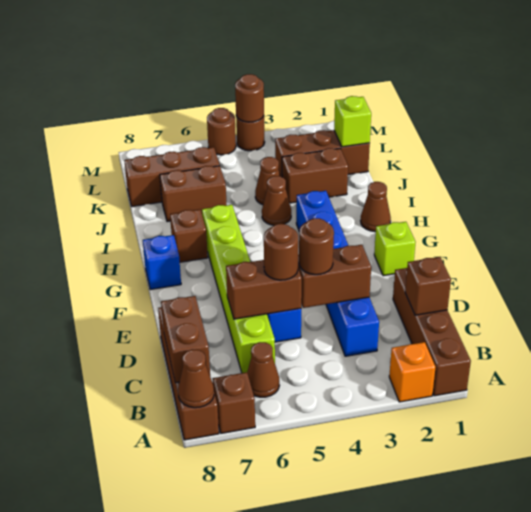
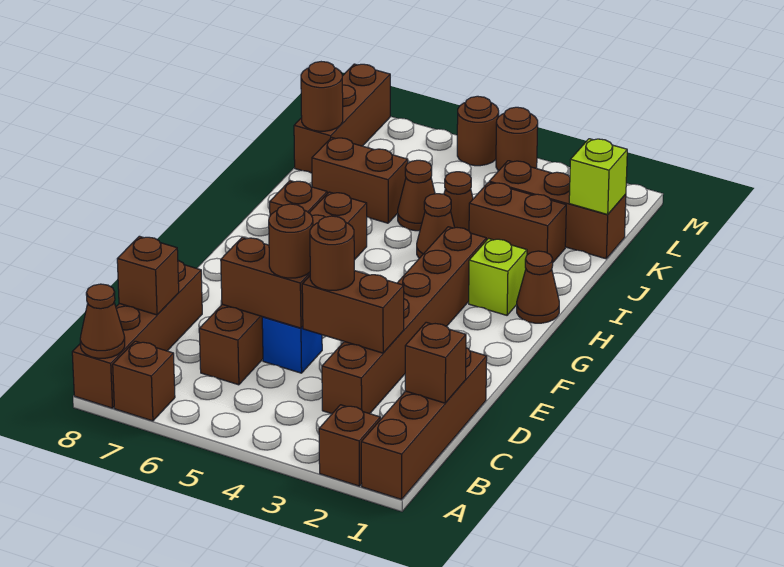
orange brick A2 level 1 -> brown brick A2 level 1
brown cone B6 level 1 -> brown cone J5 level 1
brown brick B8:C8 level 2 -> brown brick C8 level 2
blue brick C3:H3 level 1 -> brown brick C3:H3 level 1
lime brick C6:H6 level 1 -> brown brick C6:H6 level 1
lime brick F1 level 1 -> lime brick H2 level 1
blue brick G8 level 1 -> none
brown brick K6:K8 level 1 -> brown brick K8:M8 level 1
brown round brick M4 level 2 -> brown round brick K8 level 2

